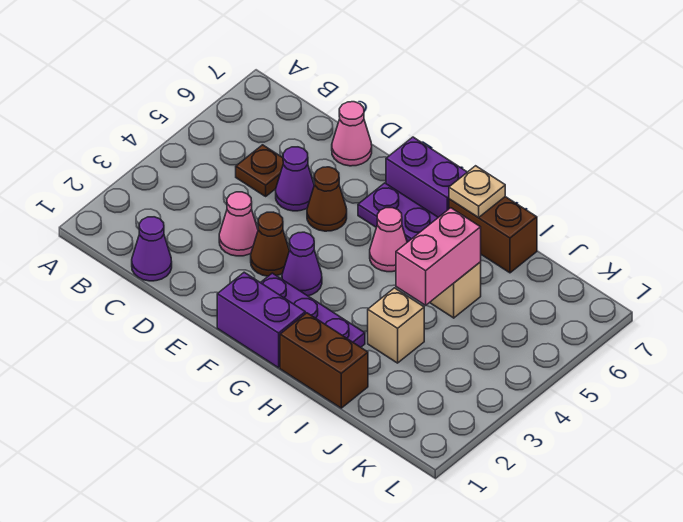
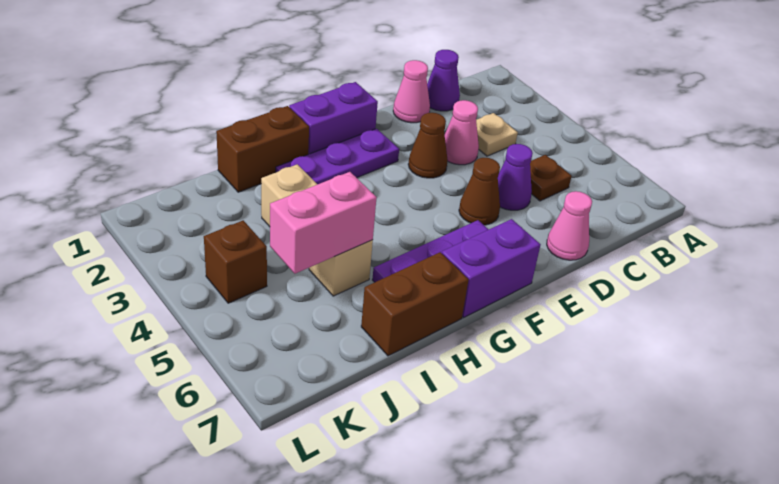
purple cone F3 level 1 -> none
pink cone G5 level 1 -> pink cone D1 level 1
tan plate H7 level 2 -> tan plate C3 level 1
pink brick I4:I5 level 2 -> pink brick I5:J5 level 2
none -> brown brick K4 level 1

